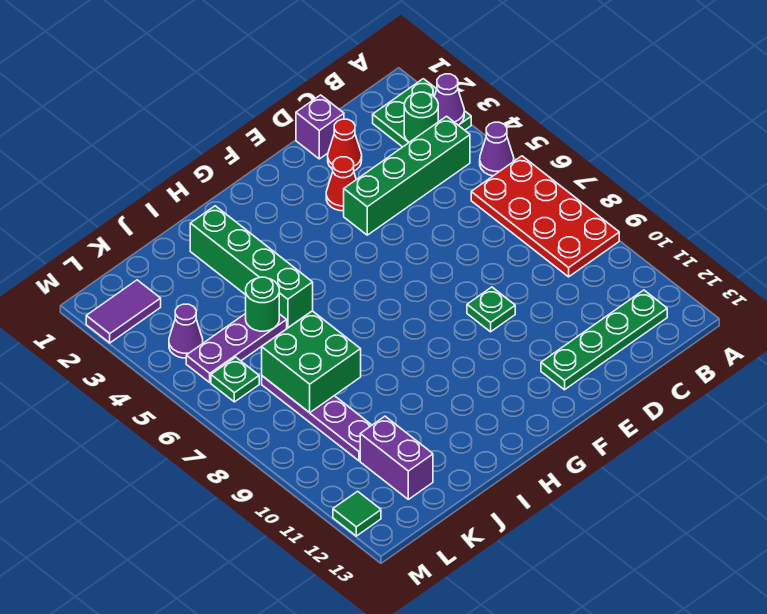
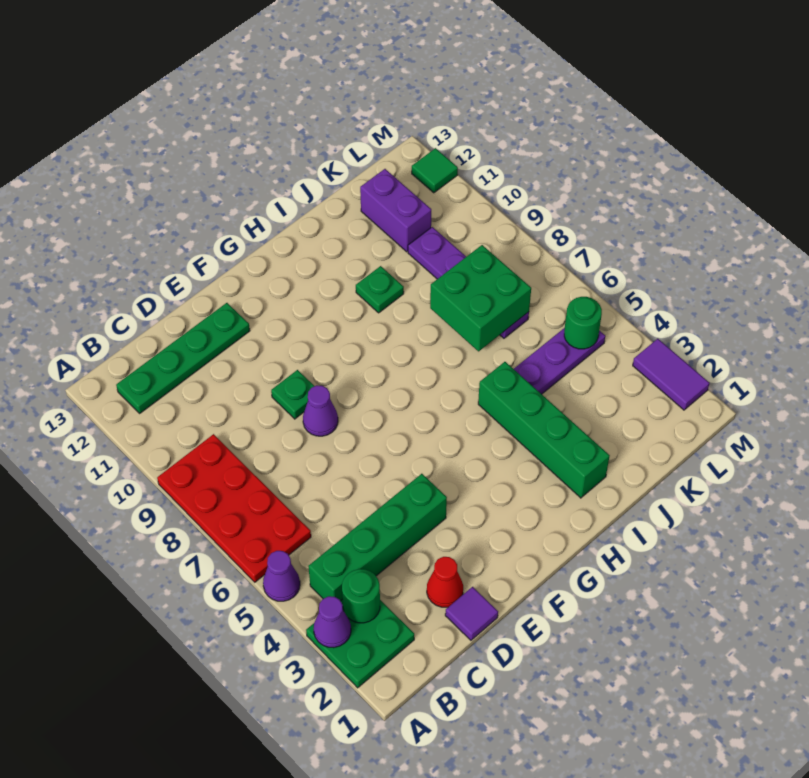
purple brick D1 level 1 -> purple tile D1 level 1
red cone E3 level 1 -> none
green round brick J5 level 2 -> green round brick L5 level 2
purple tile L2:M2 level 1 -> purple tile M2:M3 level 1
purple cone L4 level 1 -> purple cone E8 level 1
green plate L6 level 1 -> green plate I10 level 1

